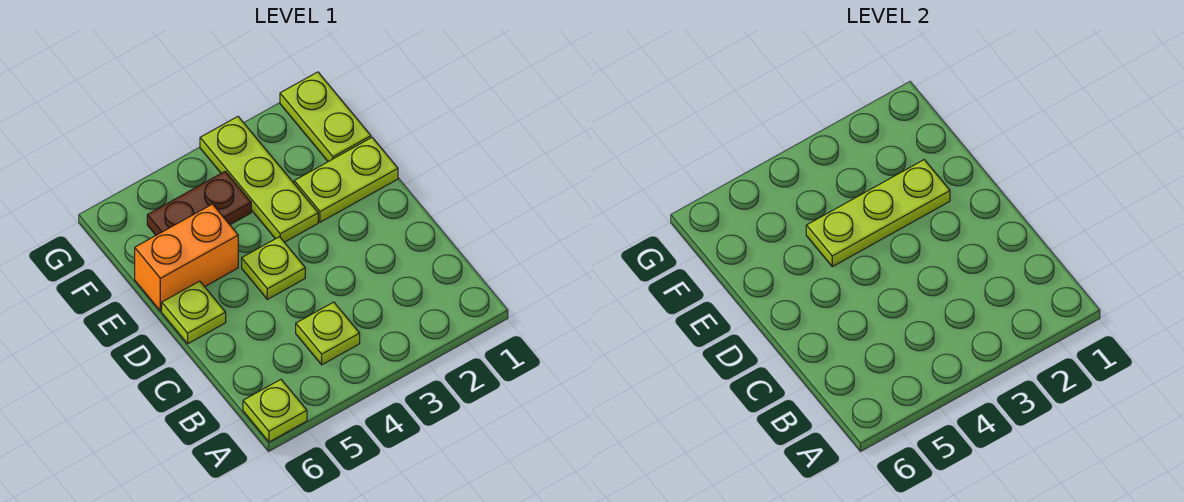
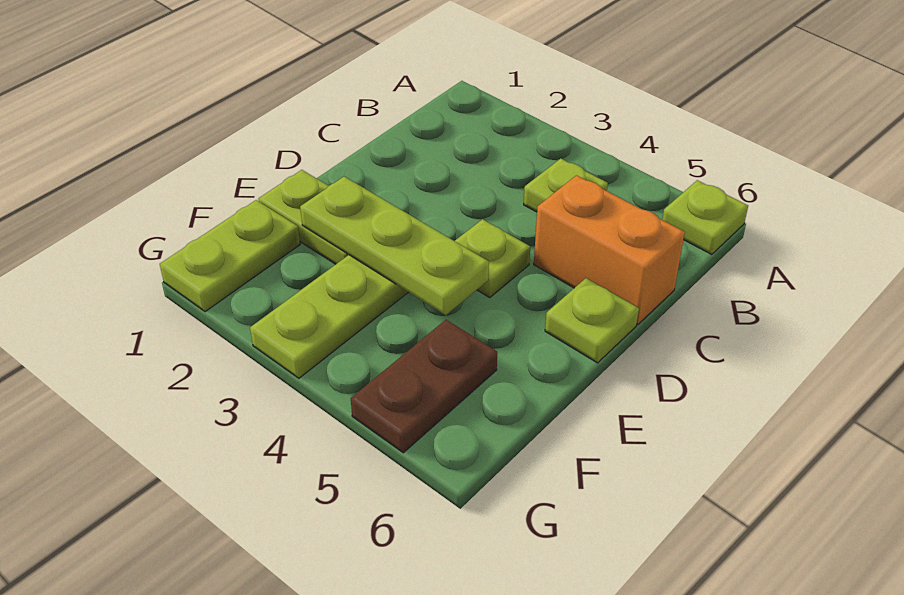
orange brick E5:E6 level 1 -> orange brick C5:C6 level 1
brown plate F4:F5 level 1 -> brown plate F5:G5 level 1

